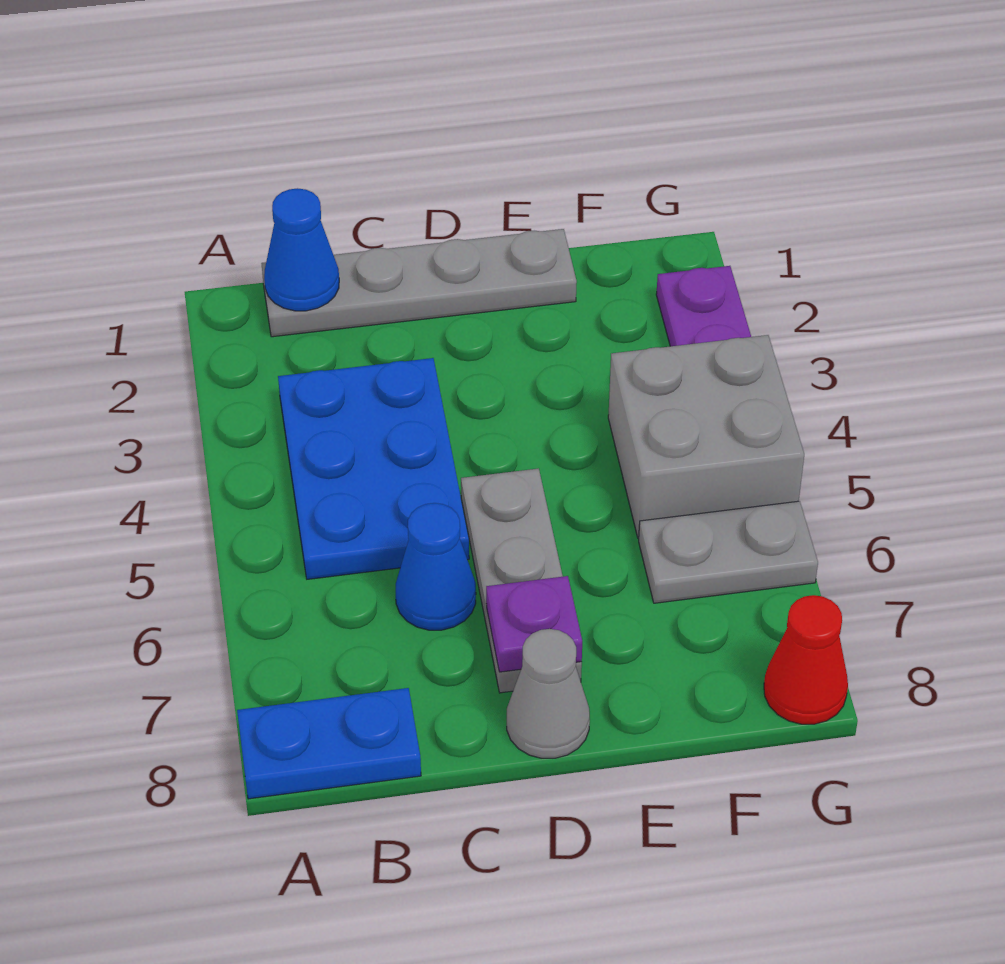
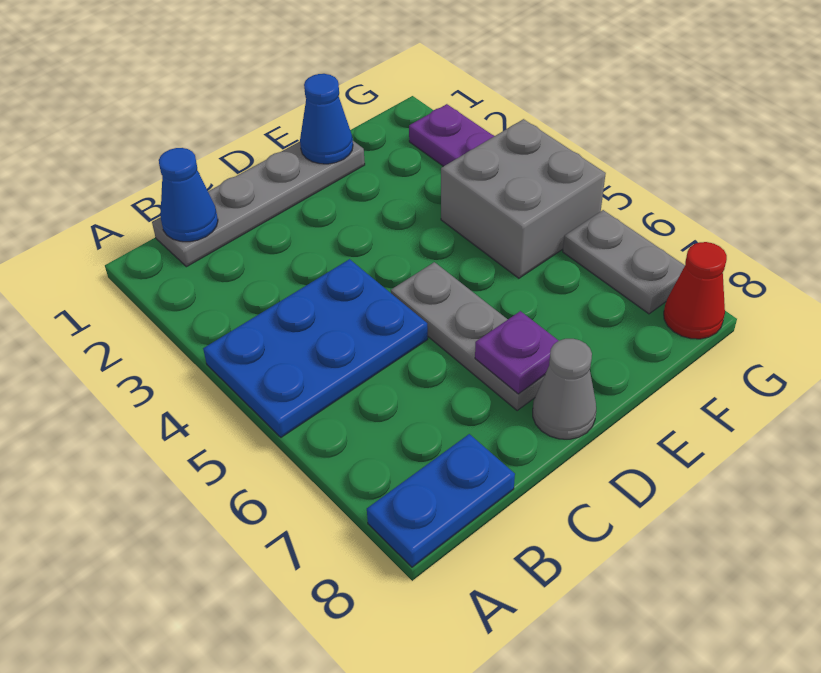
blue plate B3:C5 level 1 -> blue plate A4:C5 level 1
blue cone C6 level 1 -> blue cone E1 level 2
grey plate F6:G6 level 1 -> grey plate G6:G7 level 1

